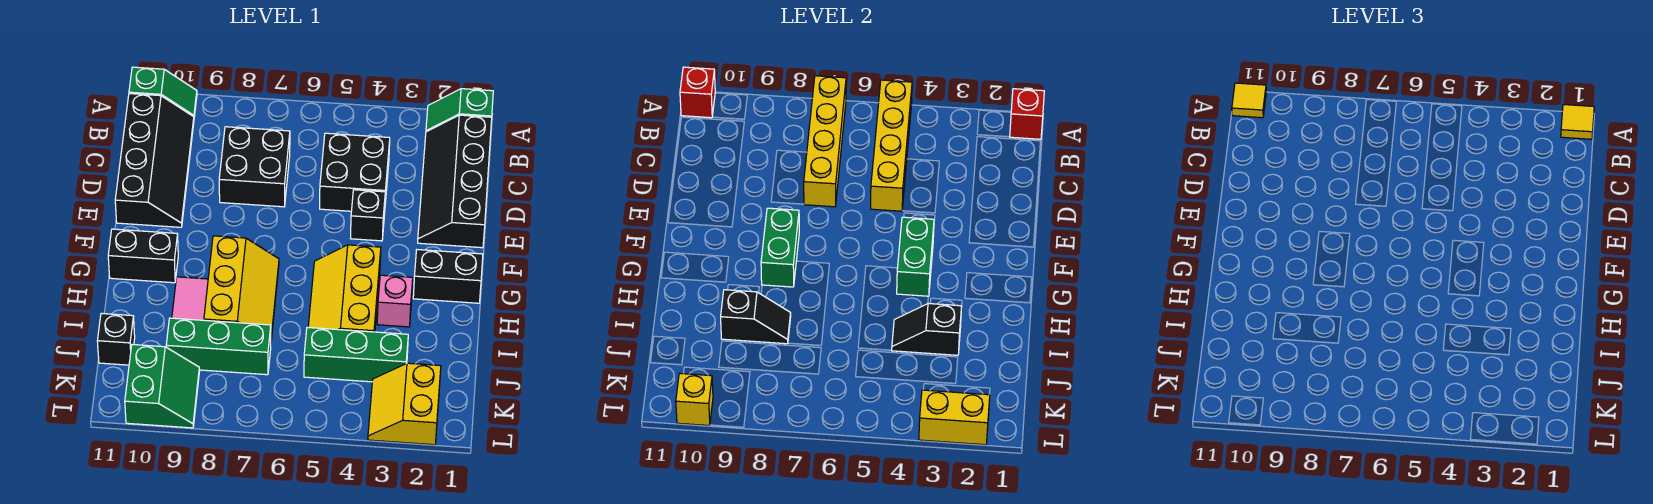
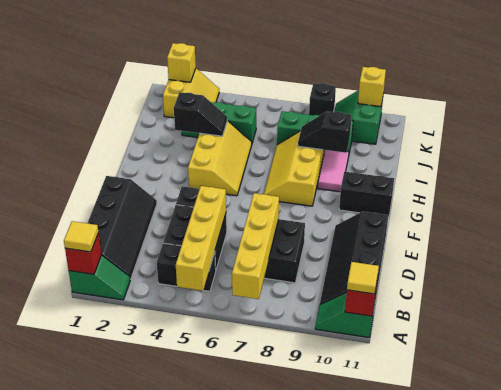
green brick F4:G4 level 2 -> none
green brick F8:G8 level 2 -> none
black brick G1:G2 level 1 -> black brick B4:B5 level 1
pink brick H3 level 1 -> none
black brick J11 level 1 -> black brick L8 level 1
yellow brick L2:L3 level 2 -> yellow brick L2 level 2

